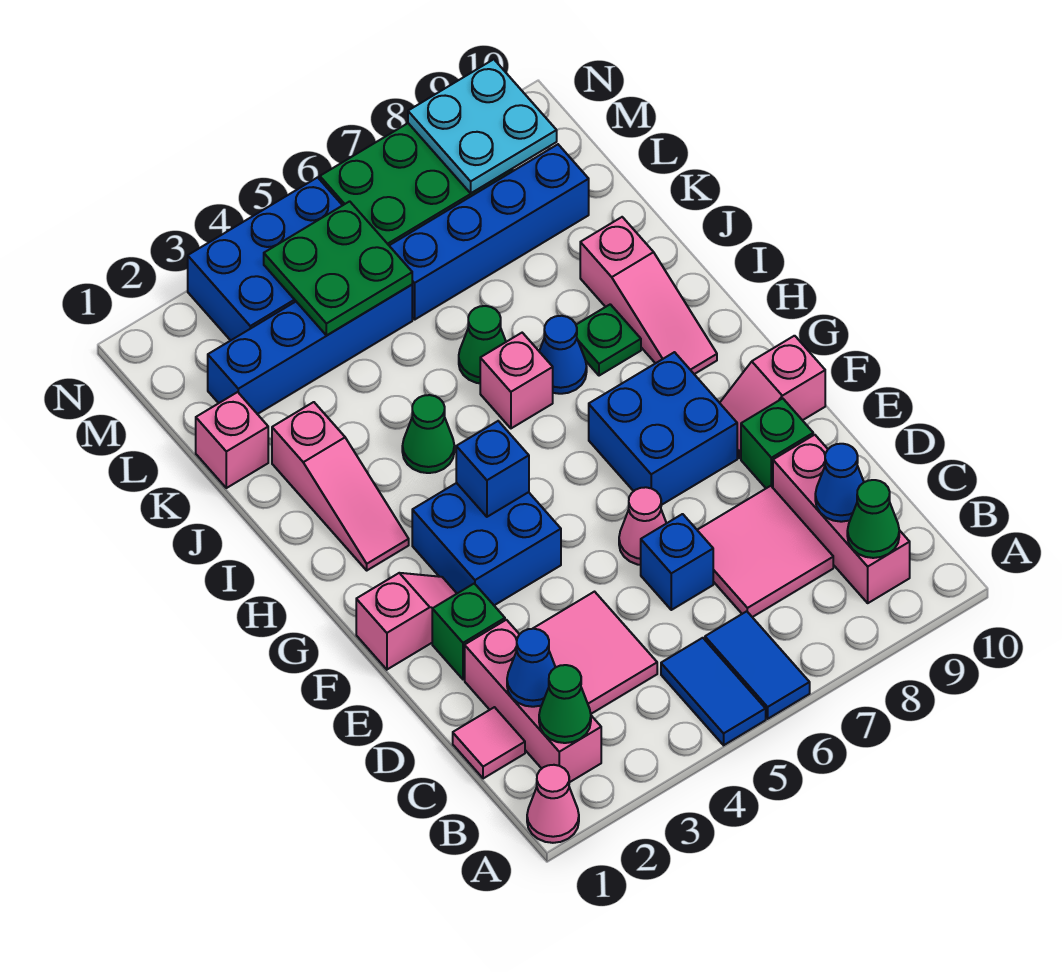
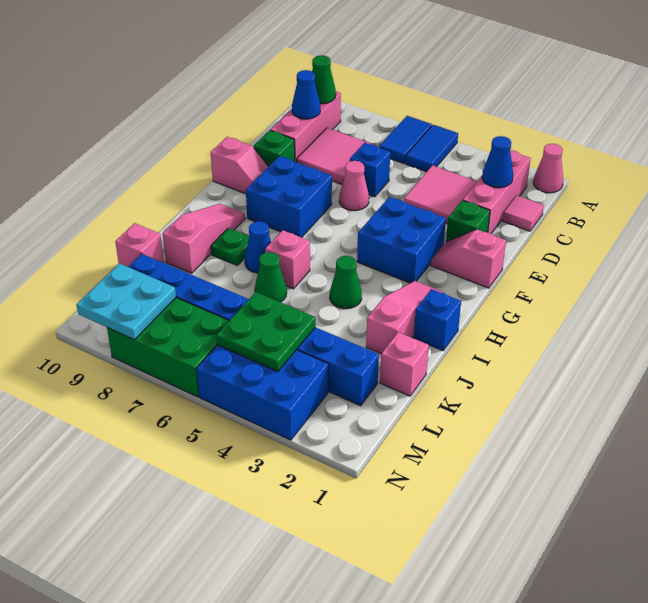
green cone B2 level 2 -> none
blue brick G4 level 2 -> blue brick I1 level 1
none -> pink brick K10 level 1

